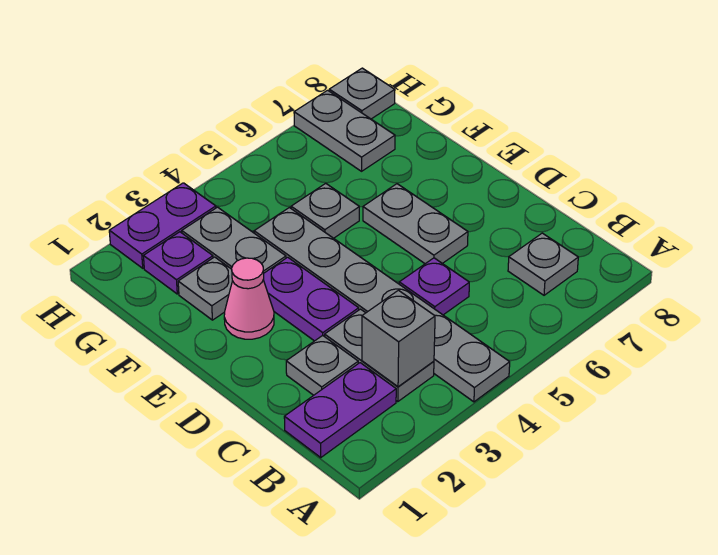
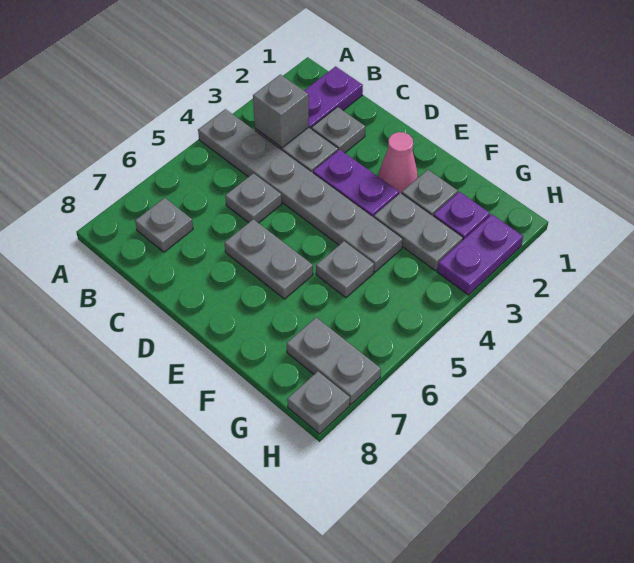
purple plate C5 level 1 -> grey plate C5 level 1

